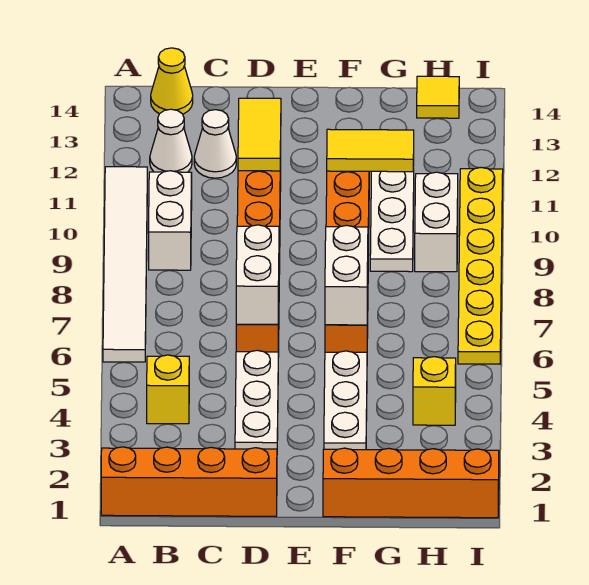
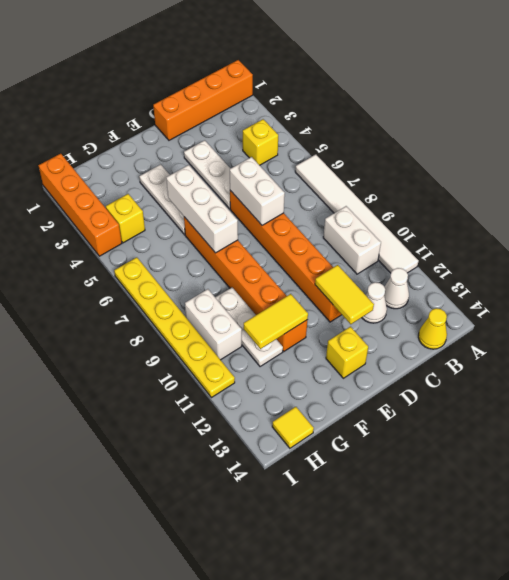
none -> yellow brick E13 level 1
orange brick F1:I1 level 1 -> orange brick I1:I4 level 1
white brick F6:F7 level 2 -> white brick F5:F7 level 2

